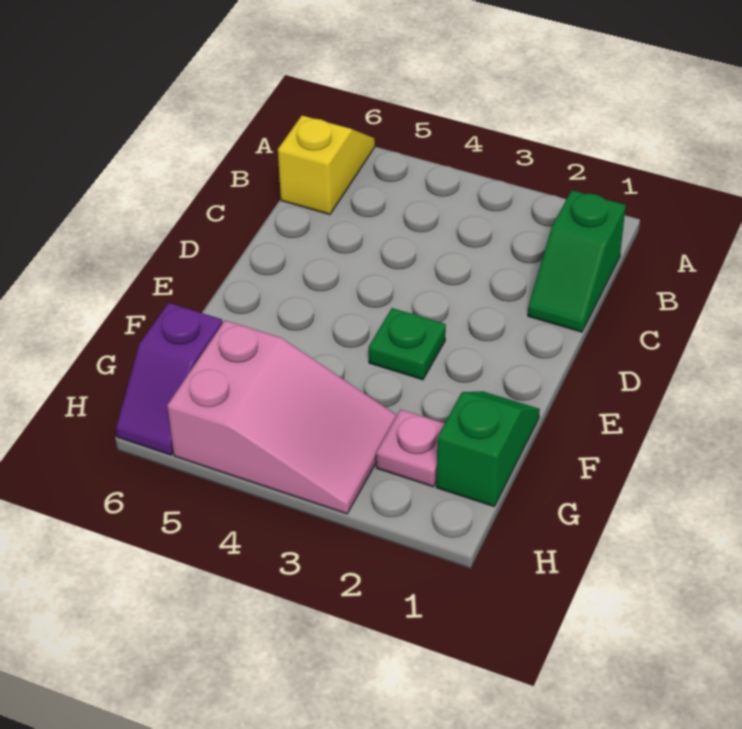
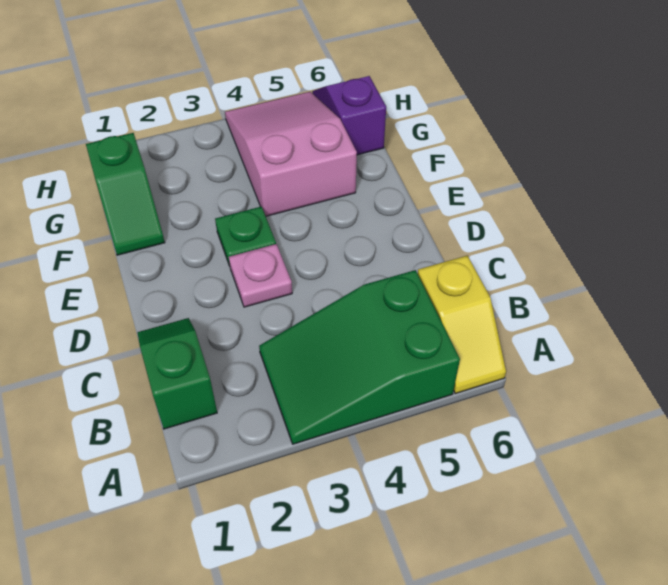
none -> green slope A3:B5 level 1 top 5
pink plate G2 level 1 -> pink plate D3 level 1
pink slope G3:H5 level 1 top 5 -> pink slope F4:H5 level 1 top F

